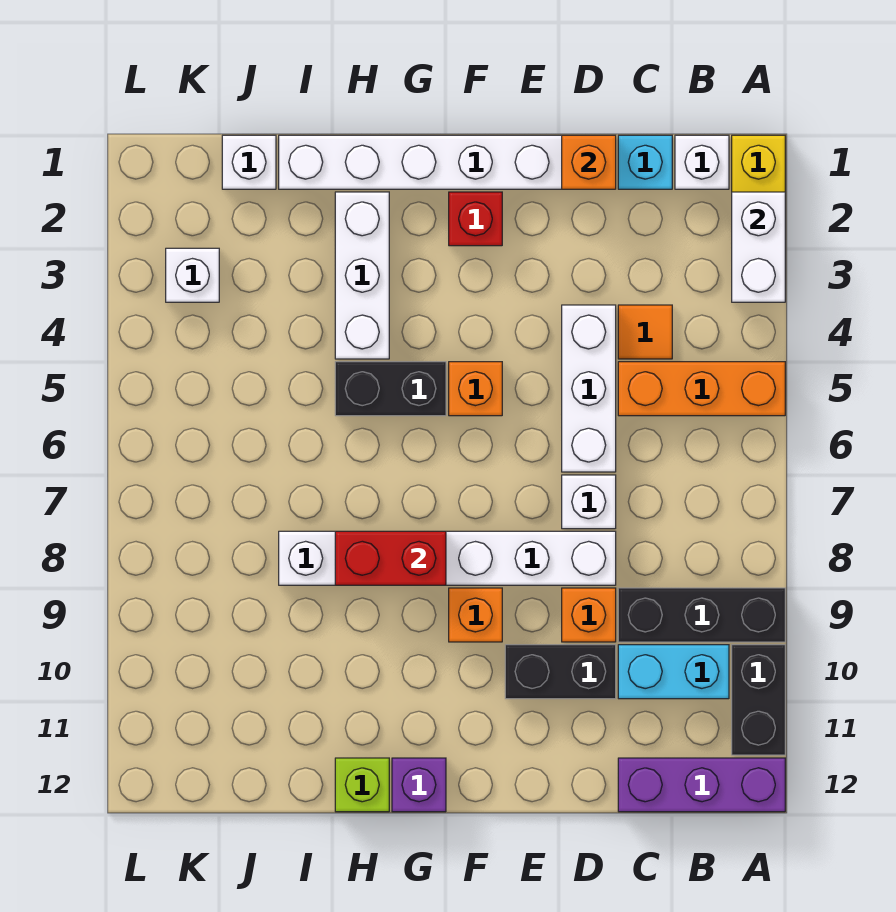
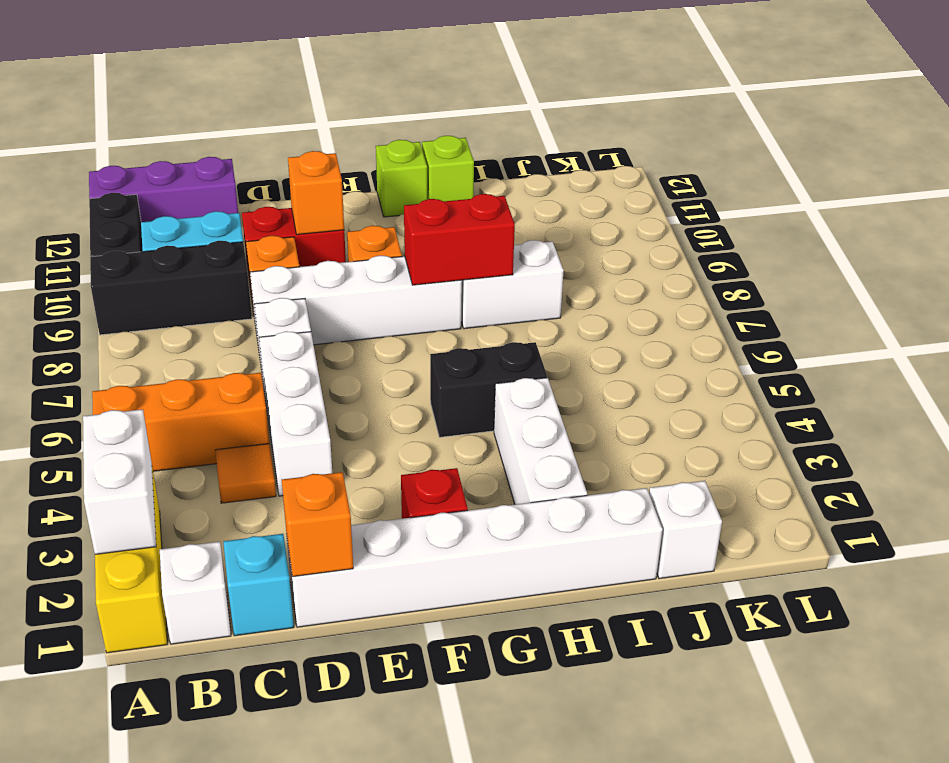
black brick D10:E10 level 1 -> red brick D10:E10 level 1
orange brick F5 level 1 -> orange brick E10 level 2
purple brick G12 level 1 -> lime brick G12 level 1
white brick K3 level 1 -> none

